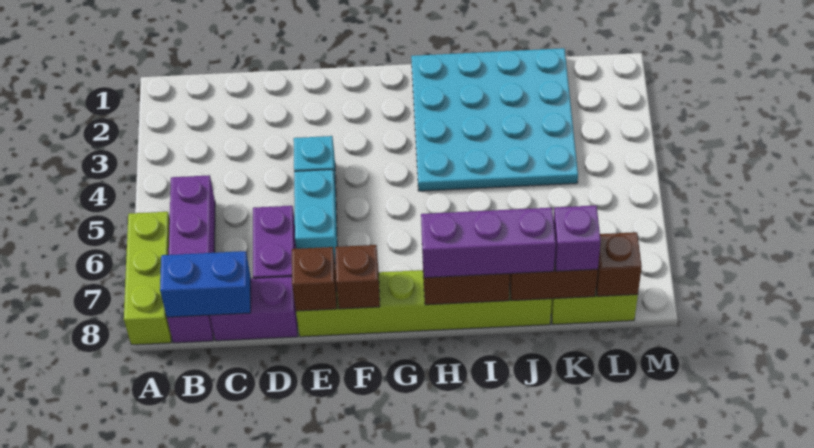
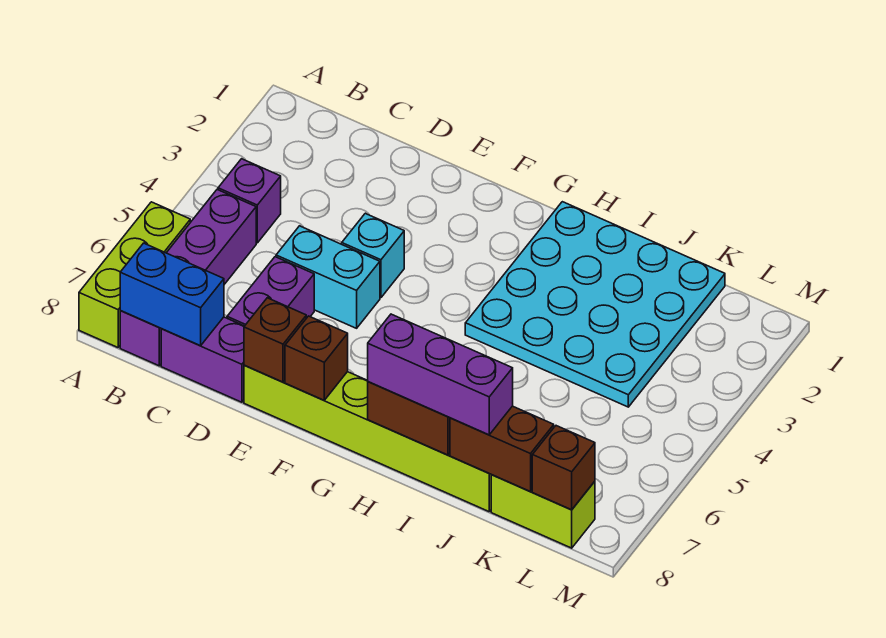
cyan brick E5:E6 level 1 -> cyan brick D5:E5 level 1
purple brick K8 level 3 -> purple brick B4 level 1

